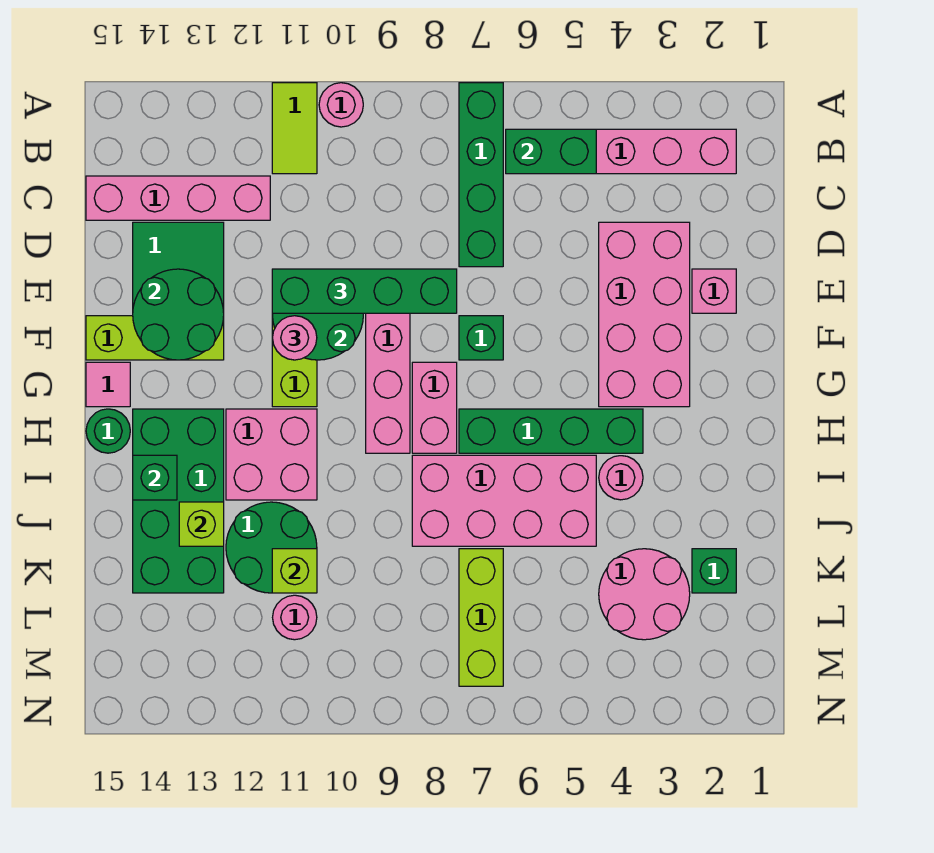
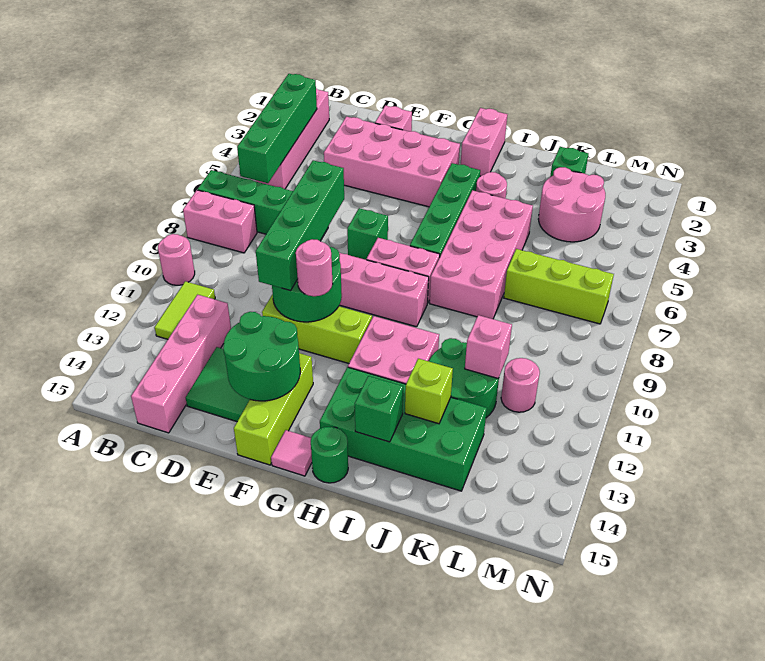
none -> pink brick A8:B8 level 1
lime tile A11:B11 level 1 -> lime tile B11:B12 level 1
green brick B5:B6 level 2 -> green brick B3:B6 level 2
none -> pink brick H1:H2 level 1
lime brick K11 level 2 -> pink brick K11 level 2

